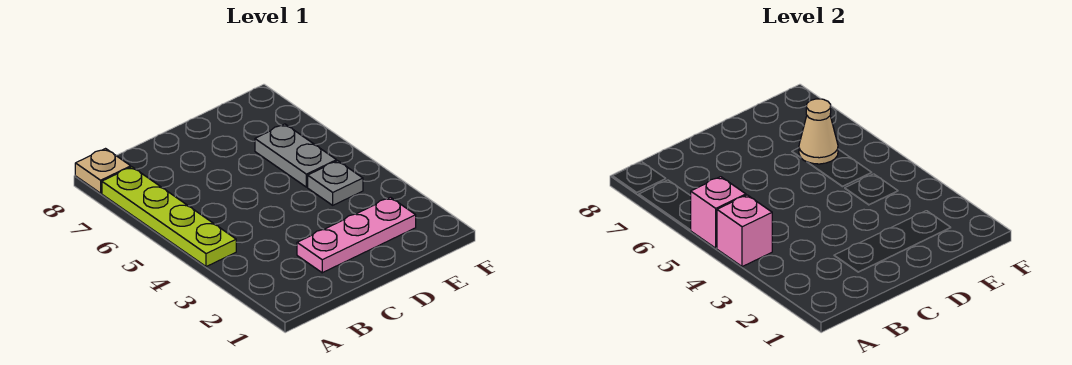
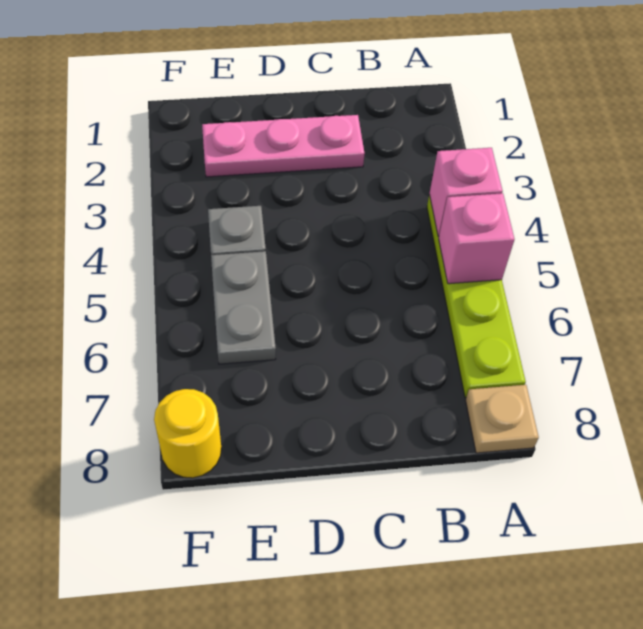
tan cone E6 level 2 -> none
none -> yellow round brick F8 level 1

